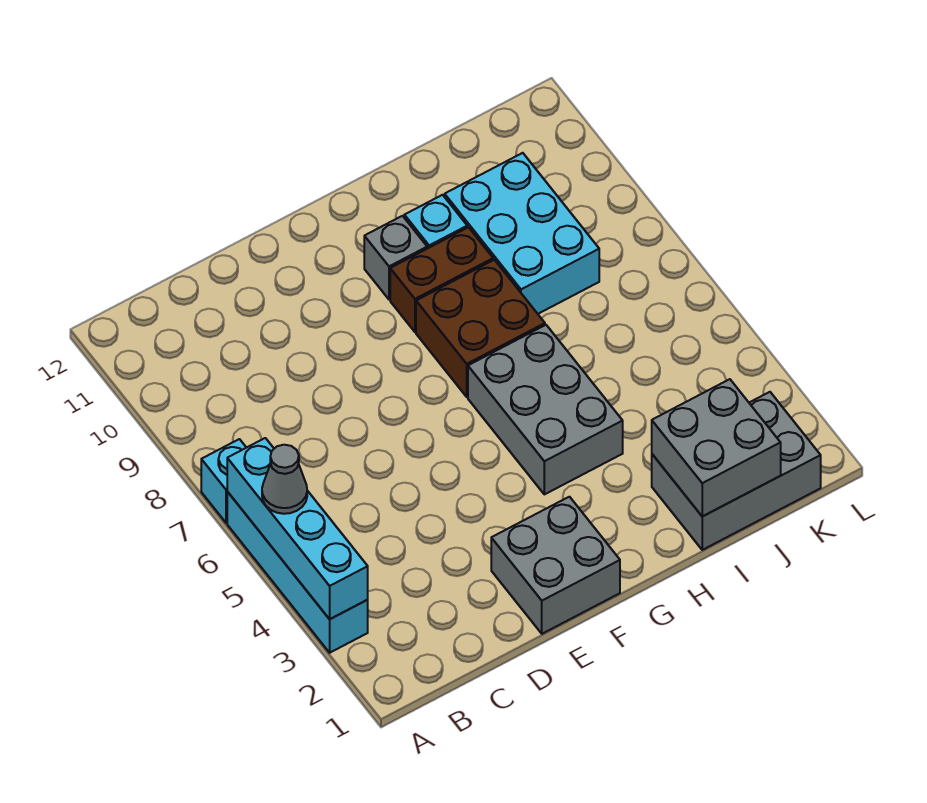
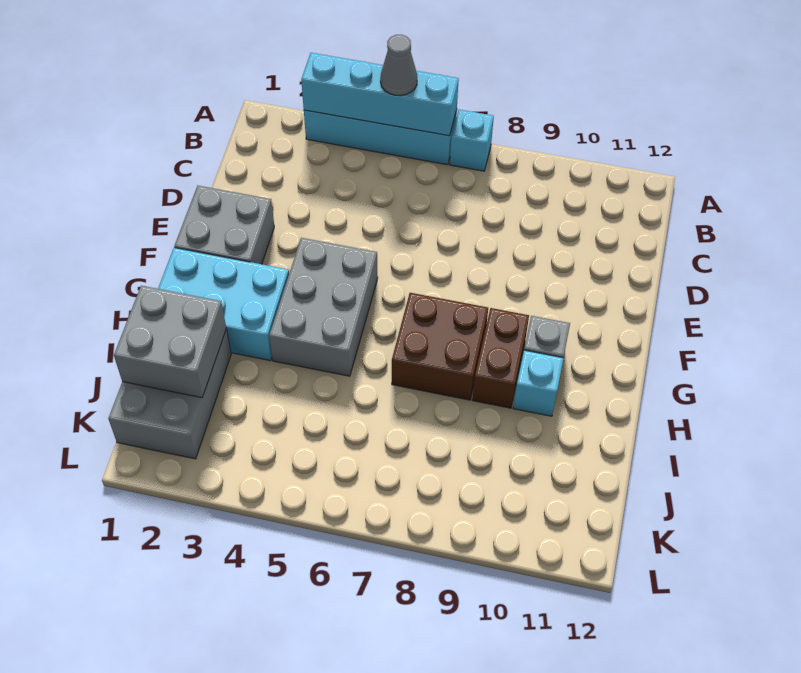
grey brick G4:H6 level 1 -> grey brick F4:H5 level 1
cyan brick I8:J10 level 1 -> cyan brick G1:H3 level 1

